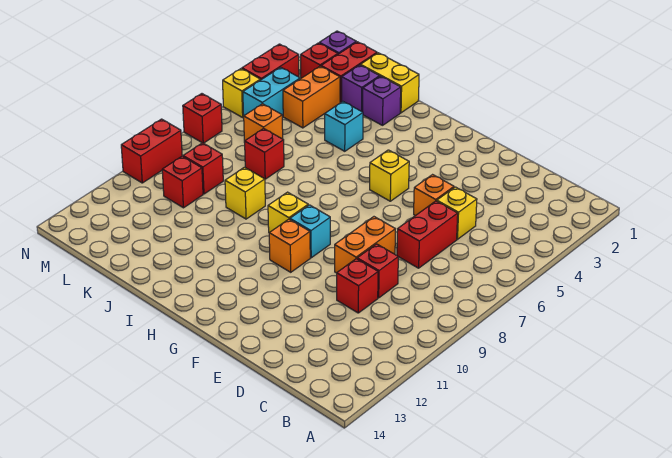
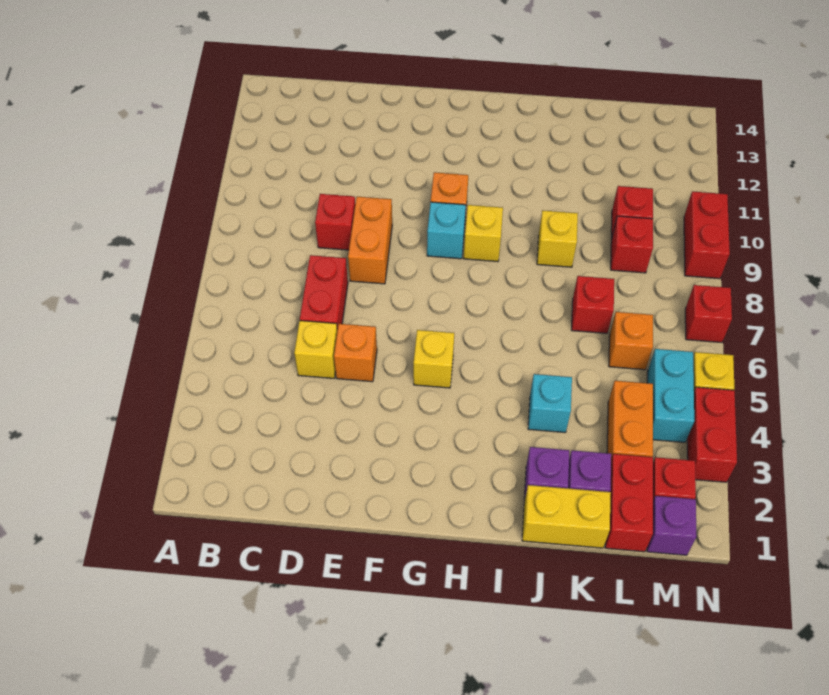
red brick D10 level 1 -> none

